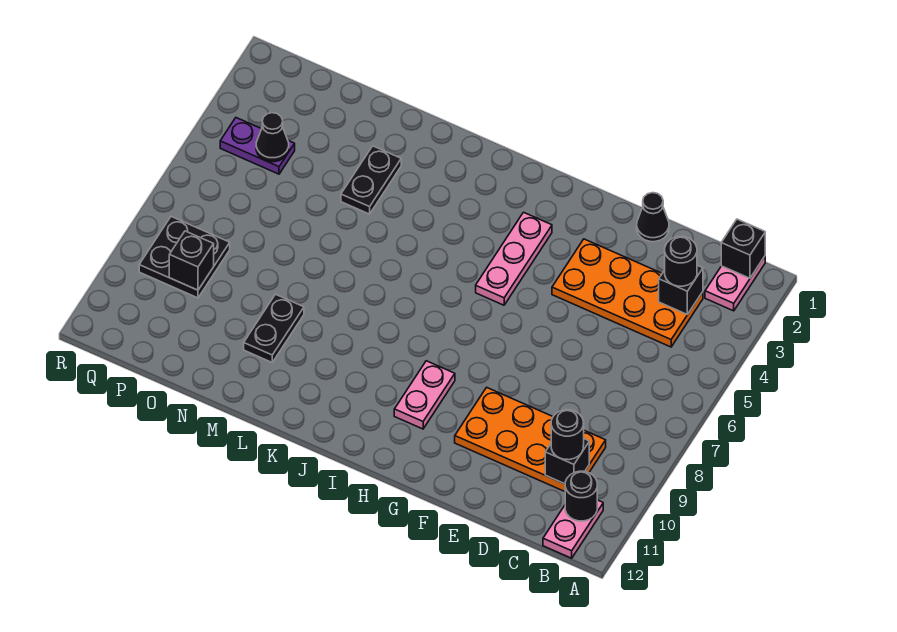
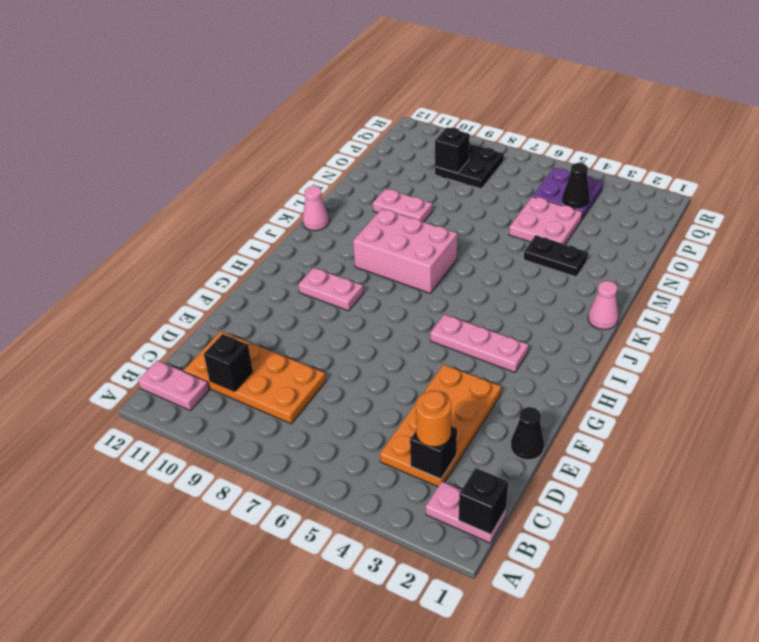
black round brick B11 level 2 -> none
black round brick C3 level 3 -> orange round brick C3 level 3
orange plate C9:F10 level 1 -> orange plate C8:D11 level 1
black round brick C10 level 3 -> none
none -> pink brick J7:K9 level 1
none -> pink cone K1 level 1
none -> pink cone K12 level 1
black plate M9:M10 level 1 -> pink plate M9:M10 level 1
none -> pink plate N4:O5 level 1
purple plate P4:Q4 level 1 -> purple plate P4:Q5 level 1

